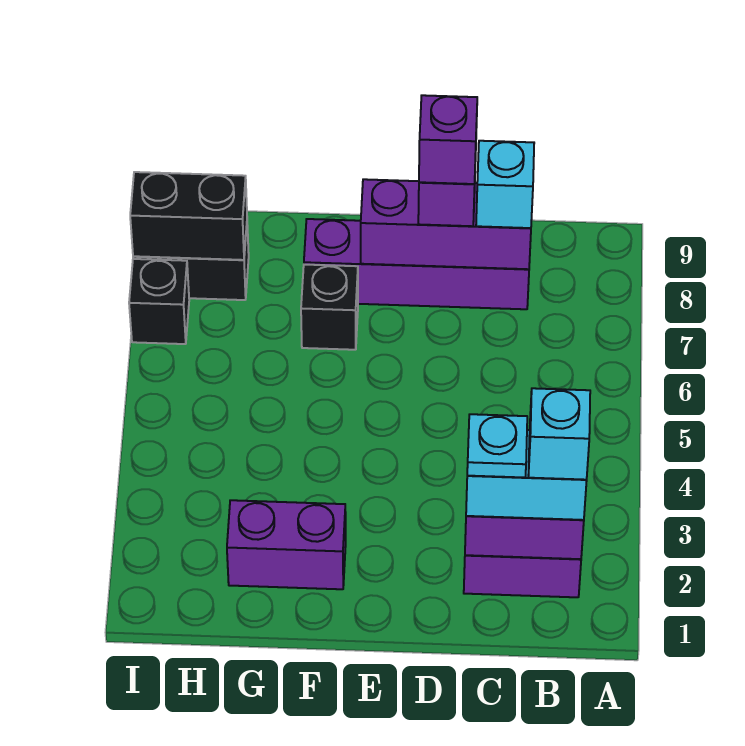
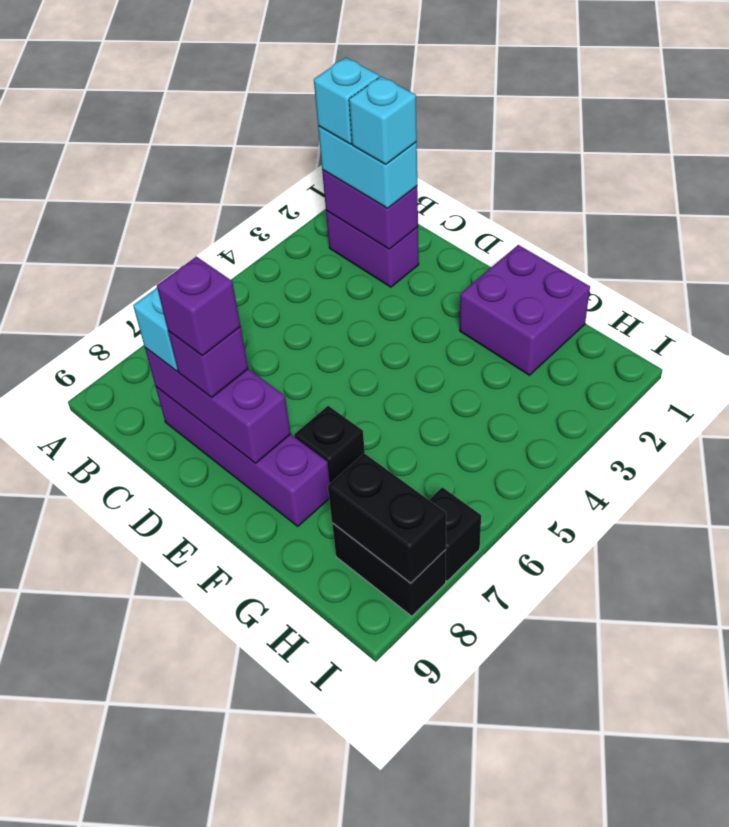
cyan plate C2 level 4 -> cyan brick C2 level 4
purple brick F2:G2 level 1 -> purple brick F1:G2 level 1

